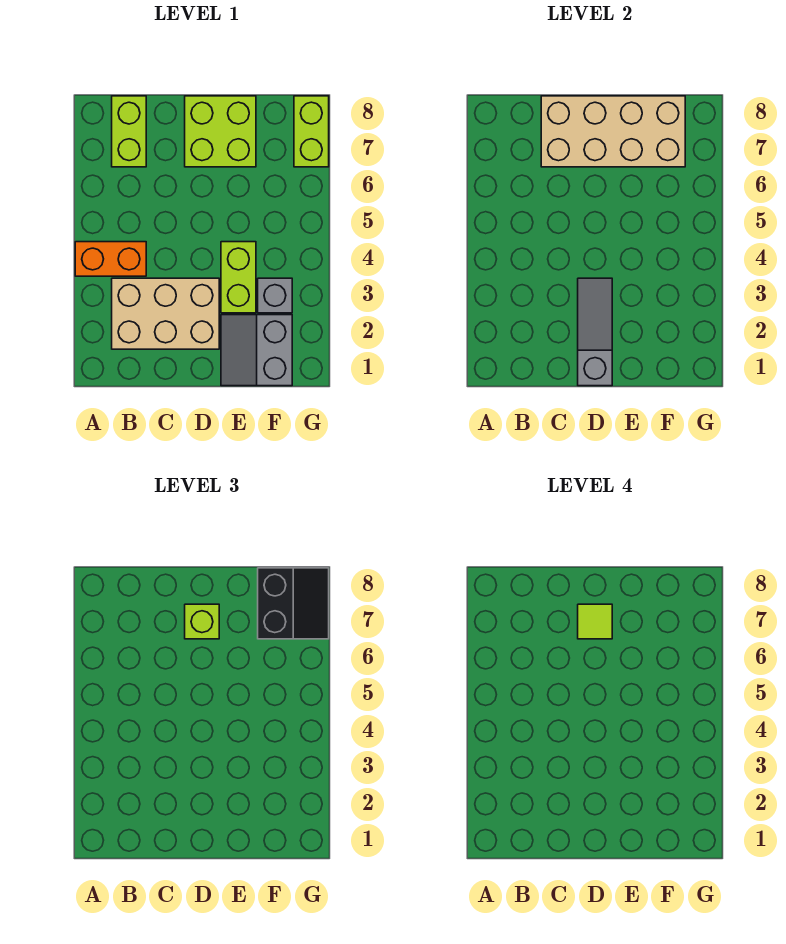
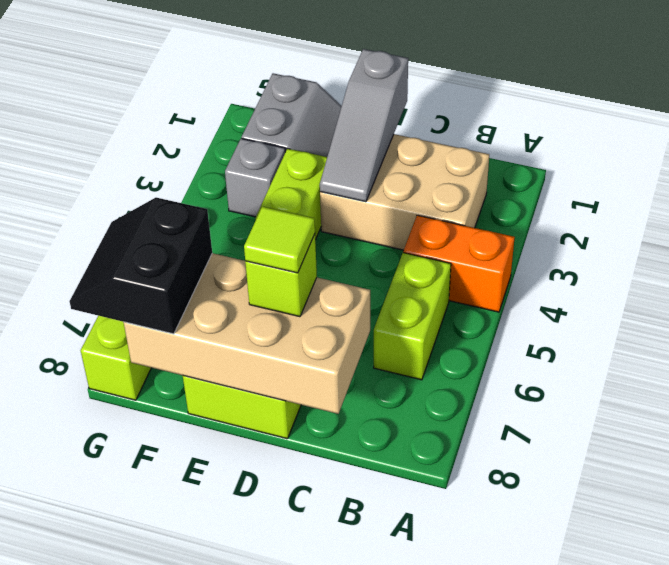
lime brick B7:B8 level 1 -> lime brick B5:B6 level 1

